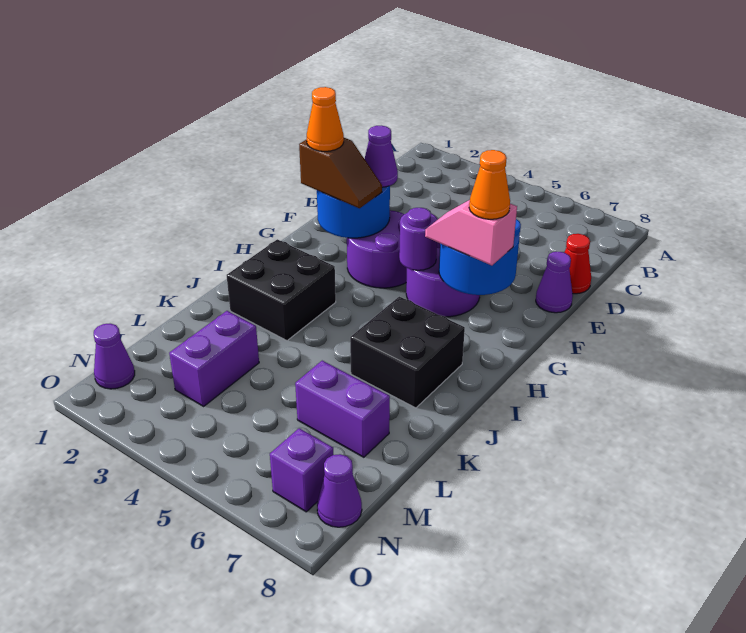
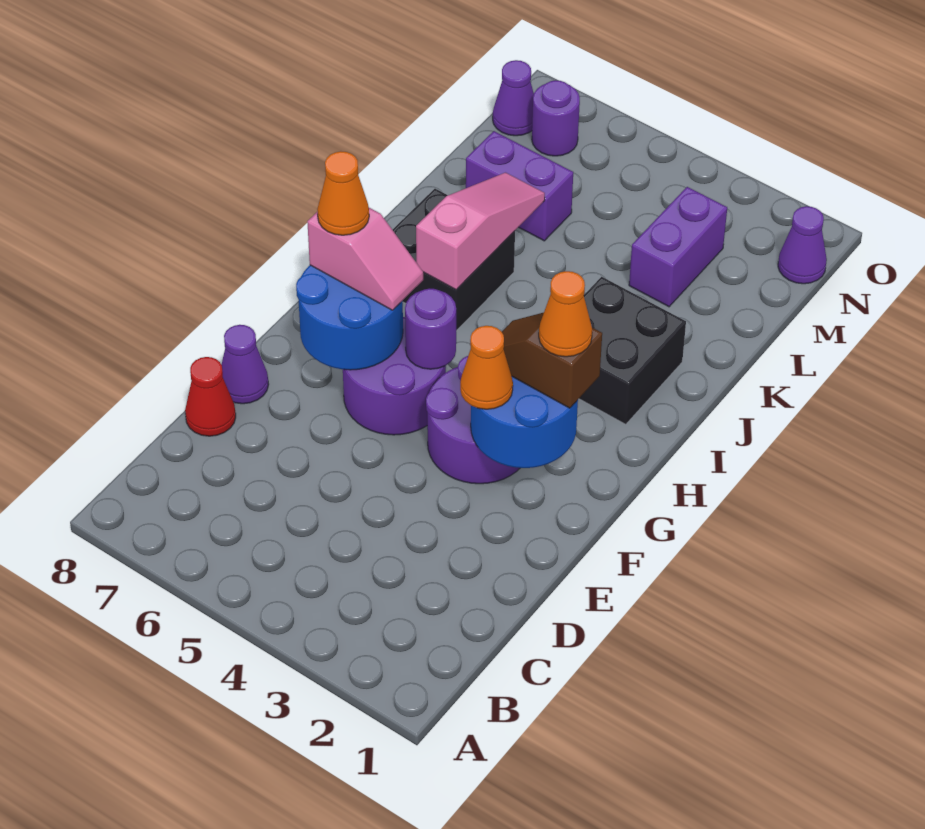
purple cone F3 level 3 -> orange cone F3 level 3
none -> pink slope I6:K6 level 2 top I
purple brick N7 level 1 -> purple round brick N7 level 1

